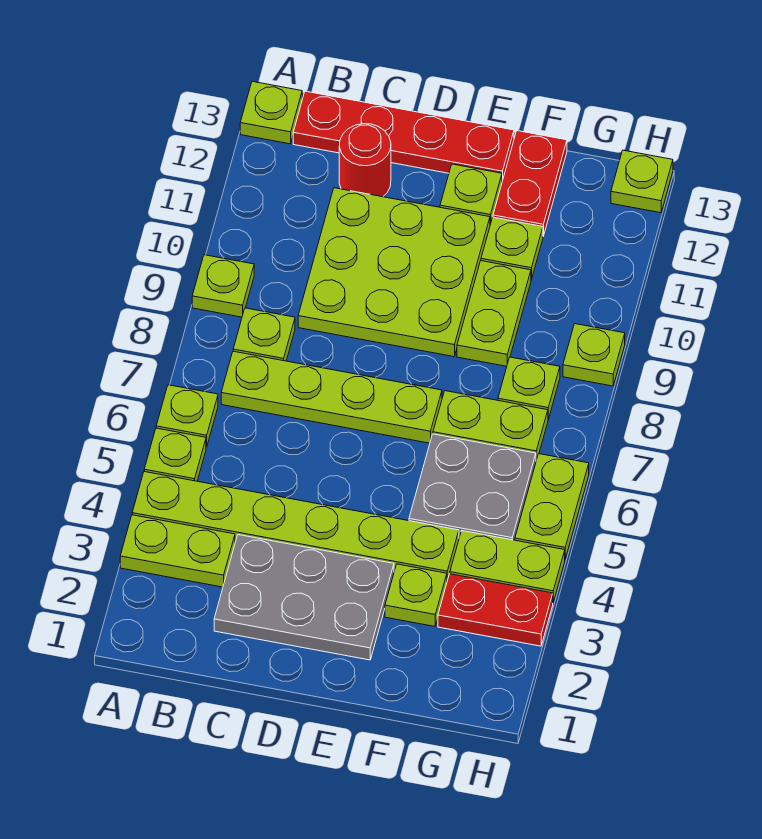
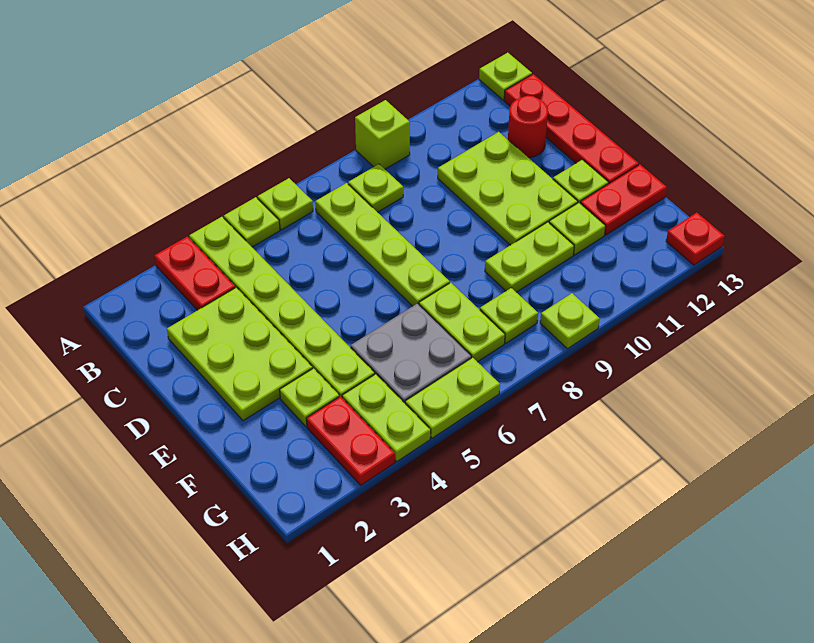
lime plate A3:B3 level 1 -> red plate A3:B3 level 1
lime plate A9 level 1 -> lime brick A9 level 1
grey plate C2:E3 level 1 -> lime plate C2:E3 level 1
lime plate C9:E11 level 1 -> lime plate C10:E11 level 1
lime plate H13 level 1 -> red plate H13 level 1

